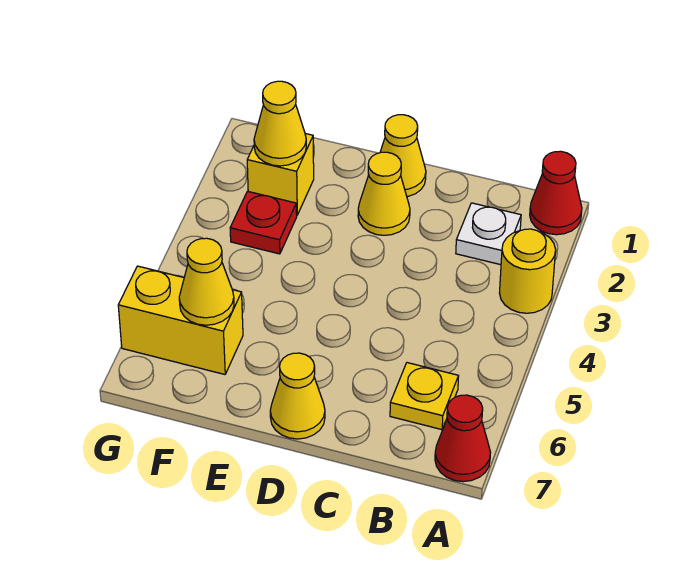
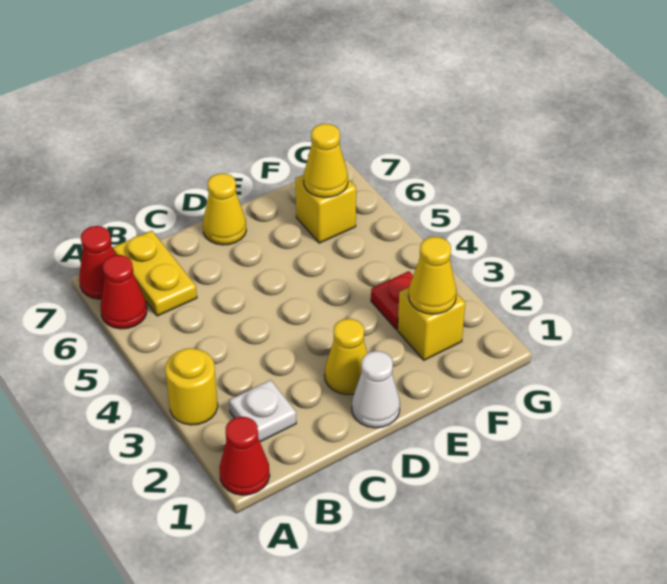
none -> red cone A6 level 1
yellow plate B6 level 1 -> yellow plate B6:B7 level 1
yellow cone D1 level 1 -> white cone D1 level 1
yellow brick F6:G6 level 1 -> yellow brick F6 level 1

